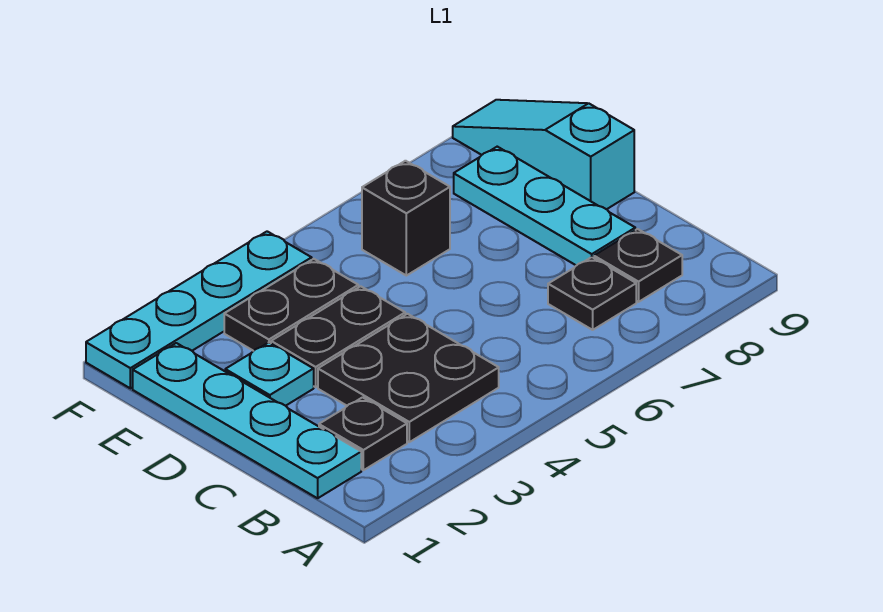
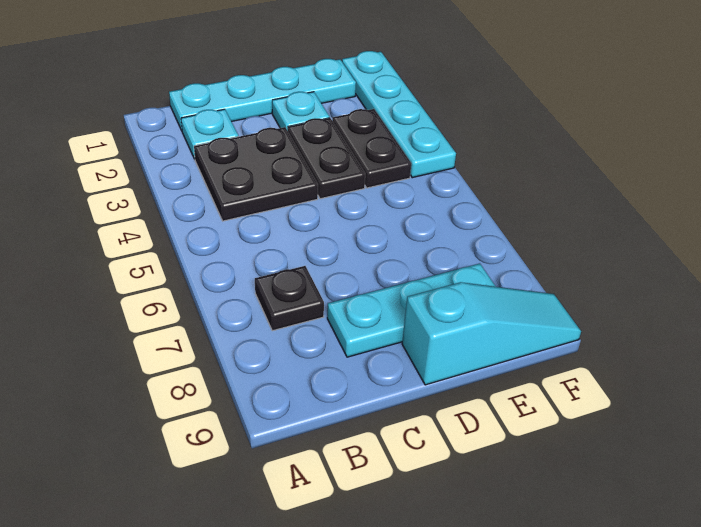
black plate B2 level 1 -> cyan plate B2 level 1
black plate B8 level 1 -> none
black brick E6 level 1 -> none

